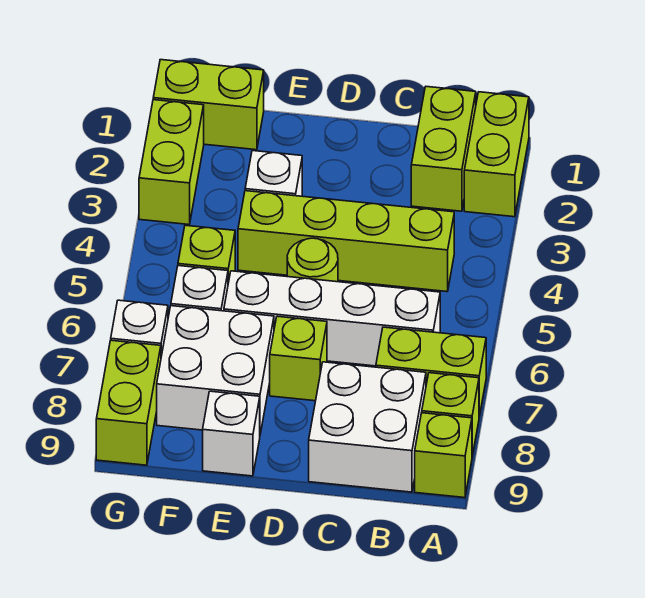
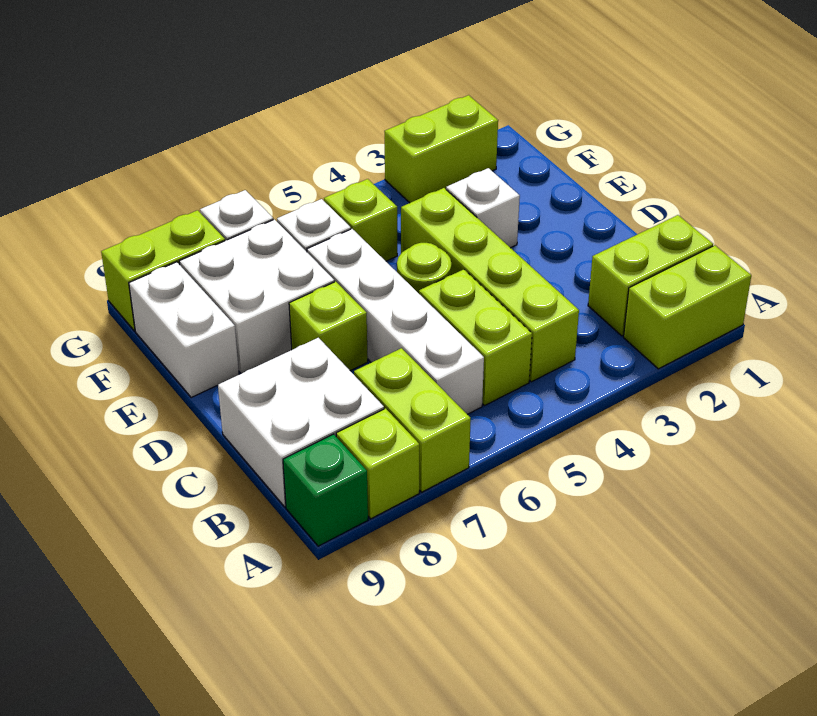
lime brick A9 level 1 -> green brick A9 level 1
white brick E9 level 1 -> white brick E9:F9 level 1
lime brick F1:G1 level 1 -> lime brick B5:C5 level 1

